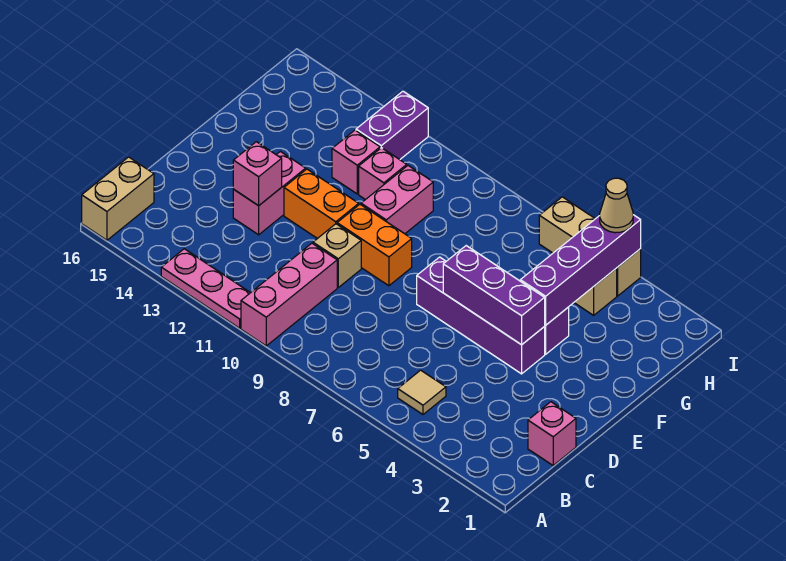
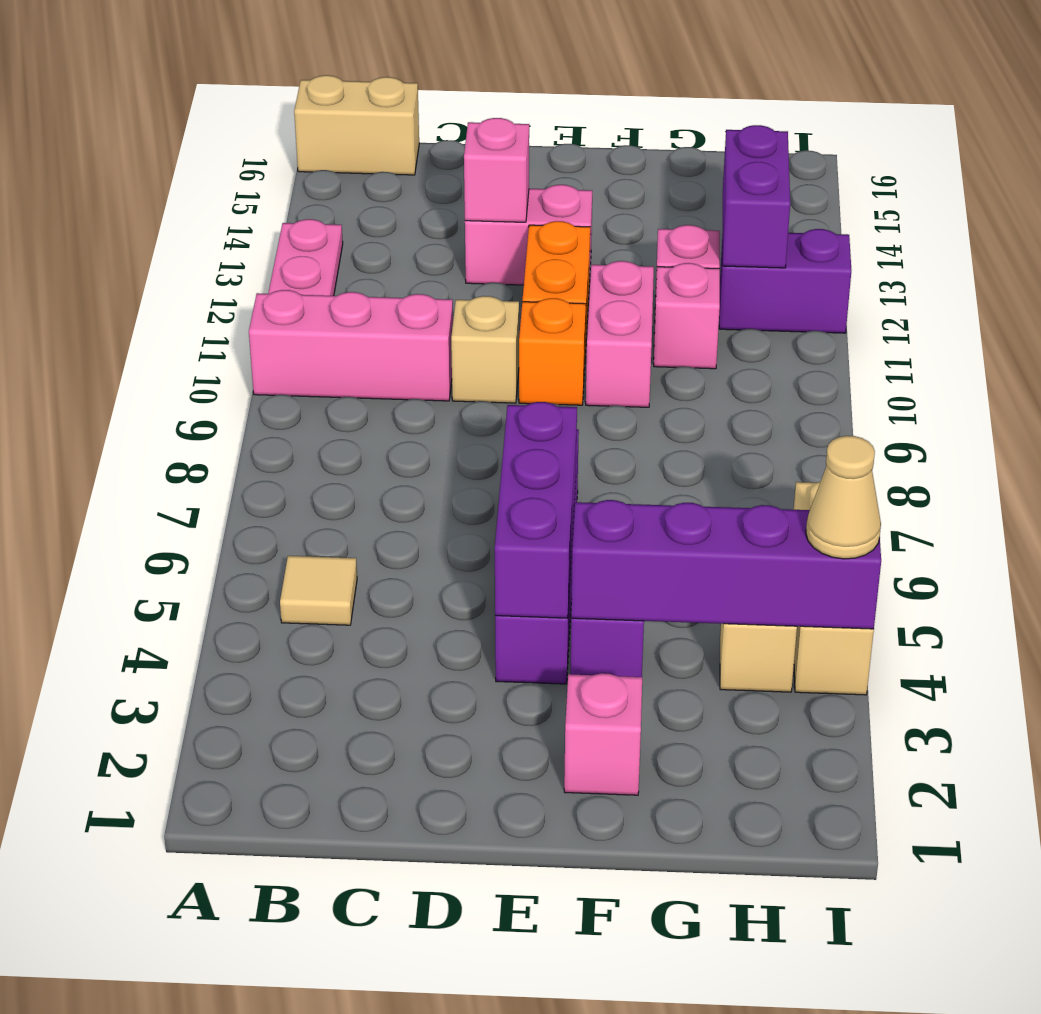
pink brick C1 level 1 -> pink brick F2 level 1
orange brick E9:E10 level 1 -> orange brick E10 level 1
pink brick F10:G10 level 1 -> pink brick F10:F11 level 1
none -> purple brick H12:H13 level 2

